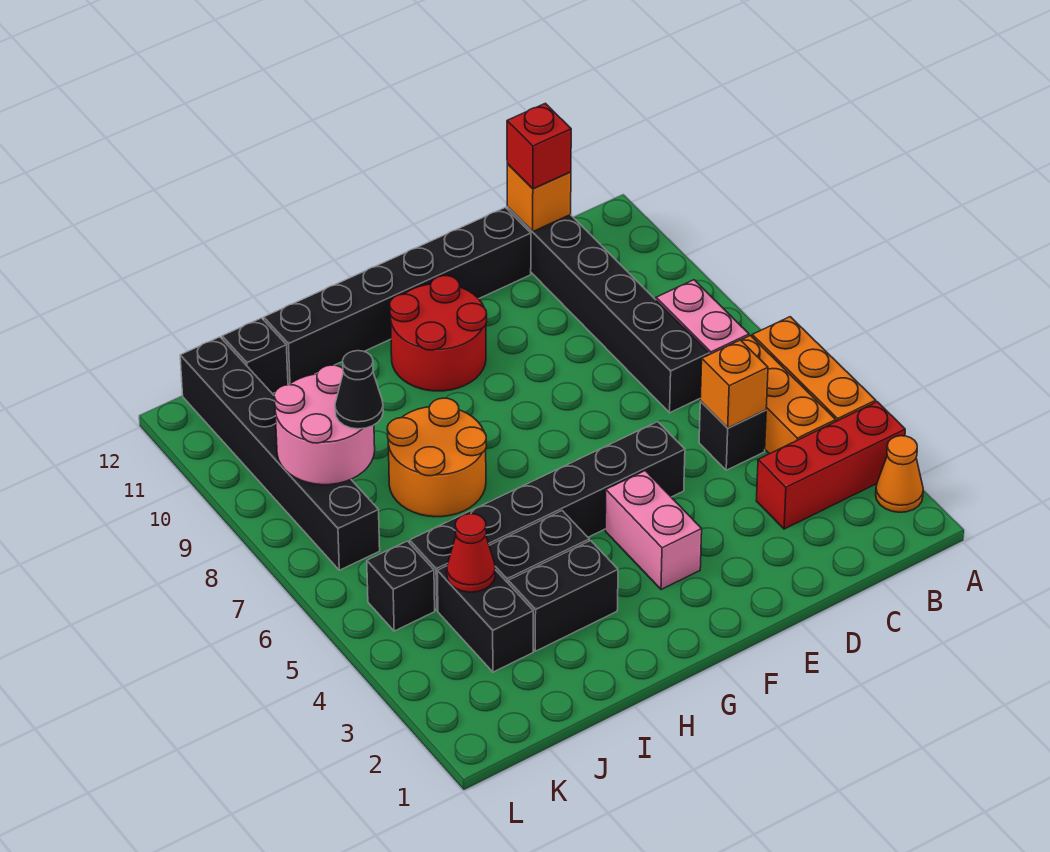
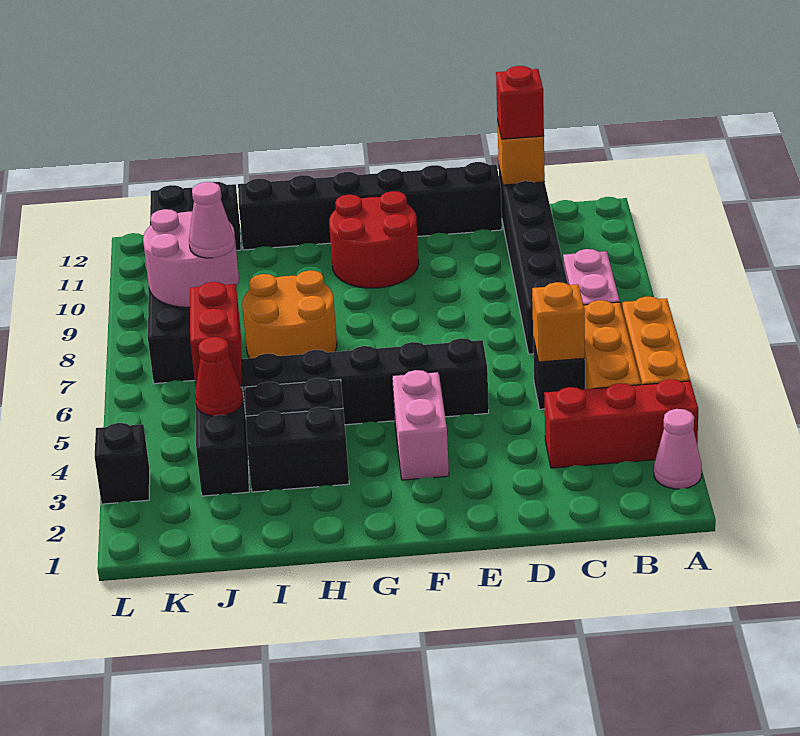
orange cone A2 level 1 -> pink cone A2 level 1
none -> red brick J5:J6 level 2
black cone J8 level 3 -> pink cone J8 level 3
black brick K5 level 1 -> black brick L3 level 1

